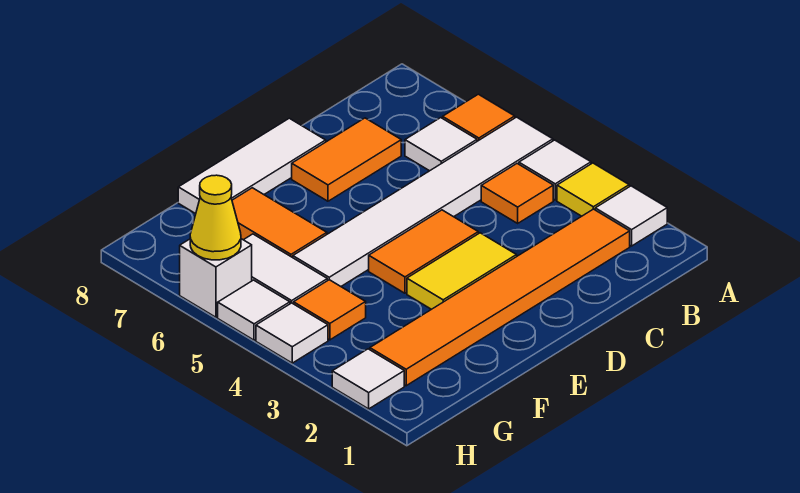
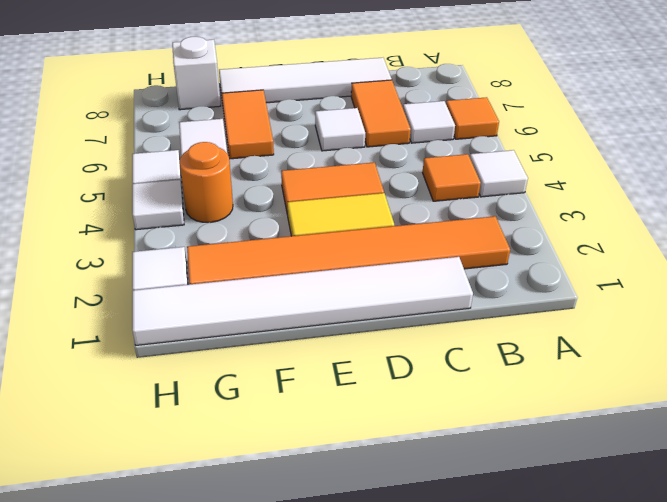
white tile A2 level 1 -> white tile D6 level 1
yellow tile A3 level 1 -> none
white tile A5:F5 level 1 -> white tile C1:H1 level 1
orange tile C7:D7 level 1 -> orange tile C6:C7 level 1
white tile D8:F8 level 1 -> white tile C8:F8 level 1
orange tile G4 level 1 -> orange round brick G4 level 1
white brick H6 level 1 -> white brick G8 level 1
yellow cone H6 level 2 -> none

